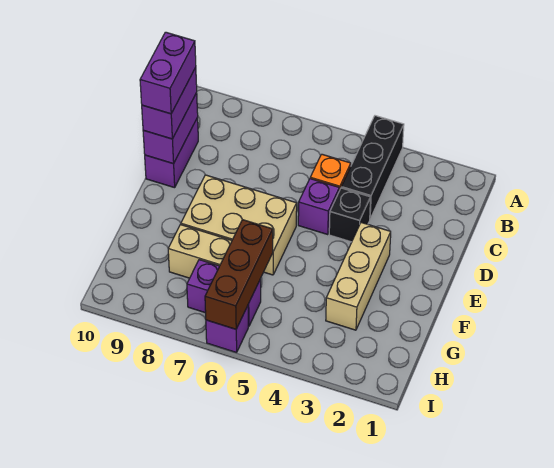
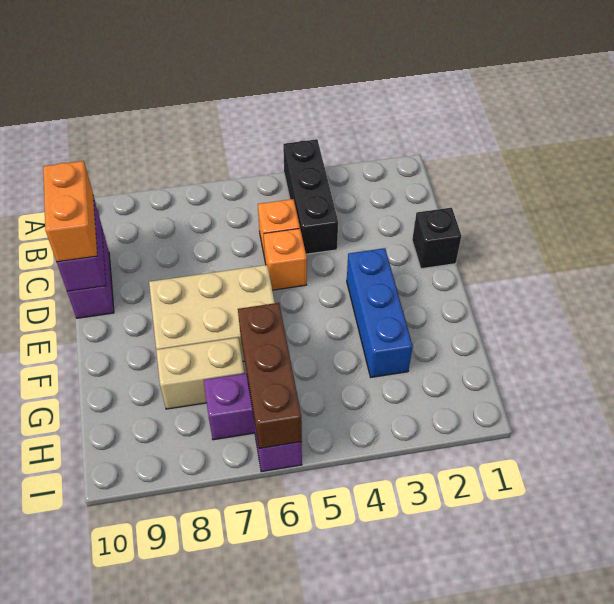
purple brick C10:D10 level 3 -> orange brick C10:D10 level 3
purple brick C10:D10 level 4 -> none
black brick D4 level 1 -> black brick D1 level 1
purple brick D5 level 1 -> orange brick D5 level 1
tan brick E3:G3 level 1 -> blue brick E3:G3 level 1

